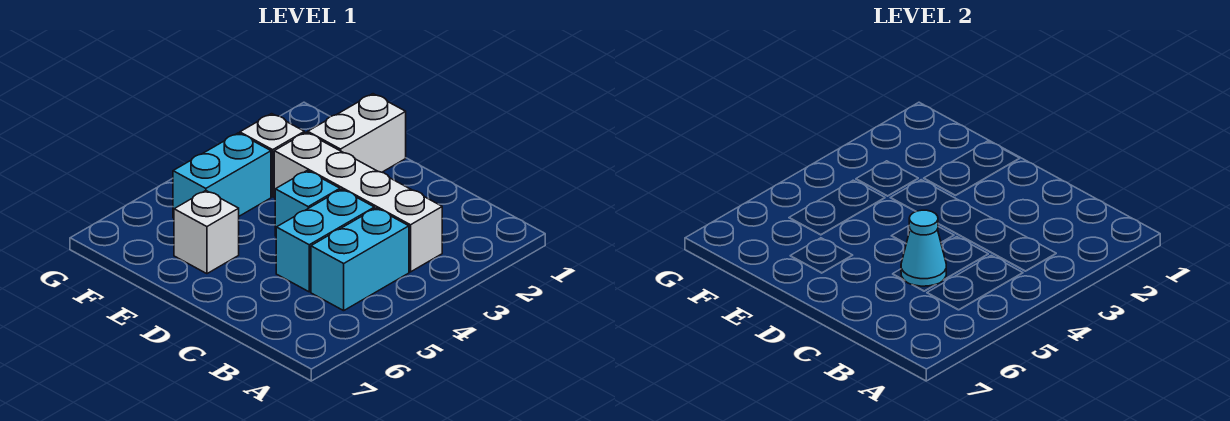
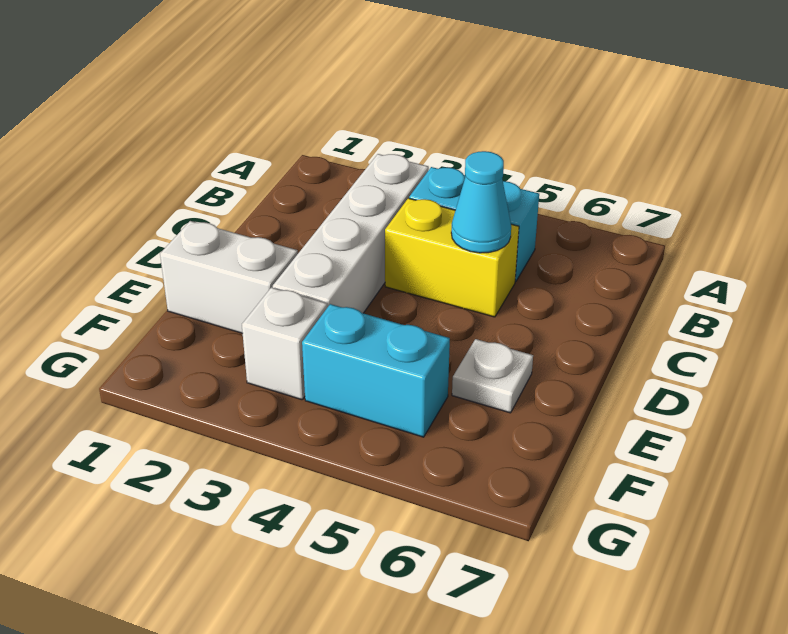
cyan brick C4:C5 level 1 -> yellow brick C4:C5 level 1
cyan brick D4 level 1 -> none
white brick E6 level 1 -> white plate E6 level 1

